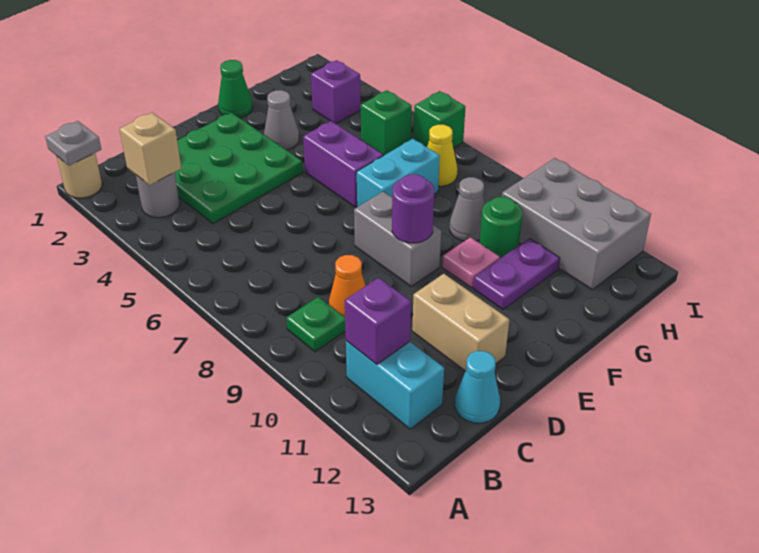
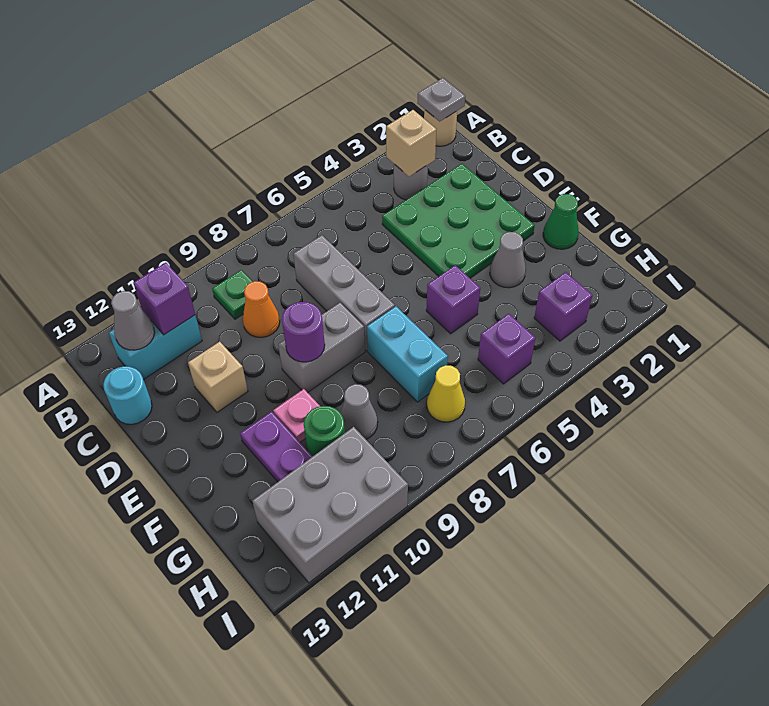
none -> grey cone B12 level 2
none -> grey brick C7:E7 level 1
cyan cone C13 level 1 -> cyan round brick C13 level 1
tan brick D11:D12 level 1 -> tan brick D11 level 1
purple brick F5:F6 level 1 -> purple brick F5 level 1
green brick H5 level 1 -> purple brick H5 level 1
green brick I6 level 1 -> none

